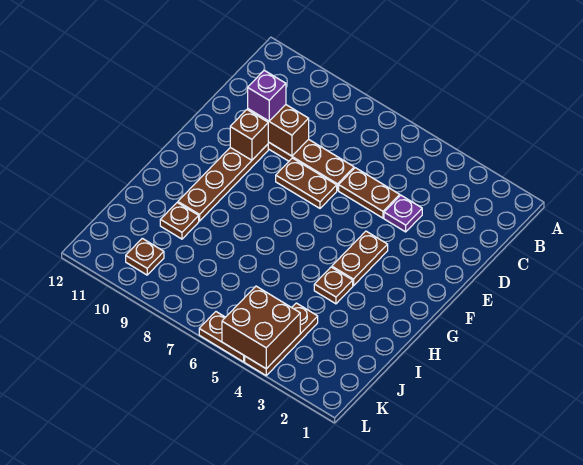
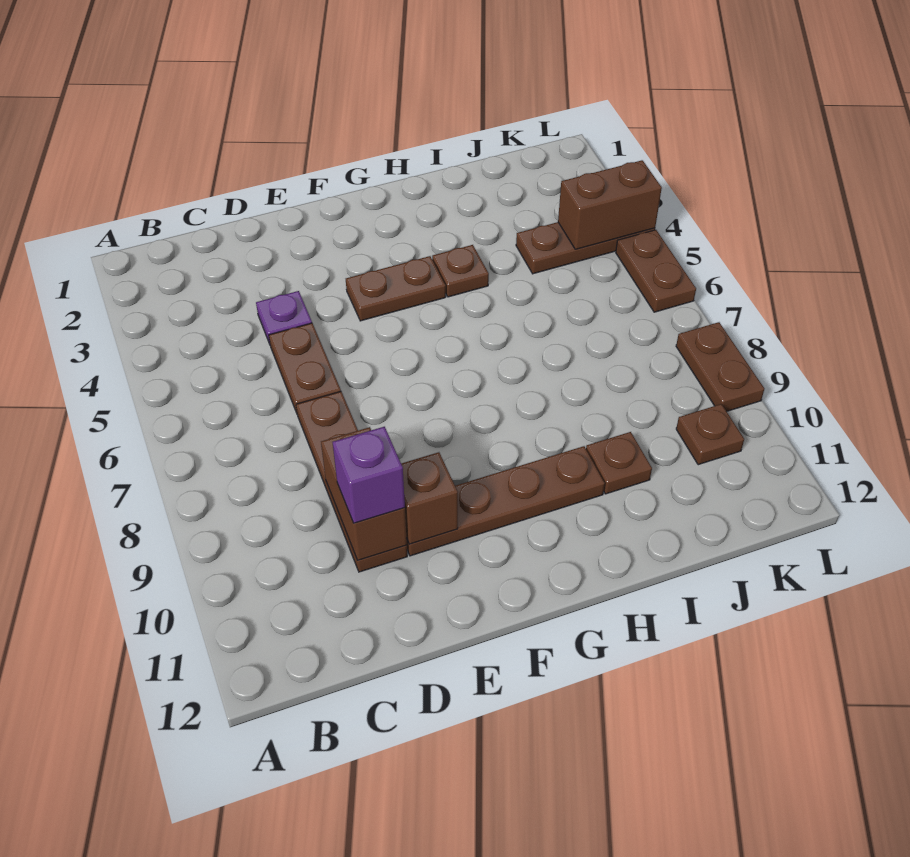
brown plate E7:E8 level 1 -> brown plate L8:L9 level 1
brown brick K4:L5 level 2 -> brown brick K4:L4 level 2

